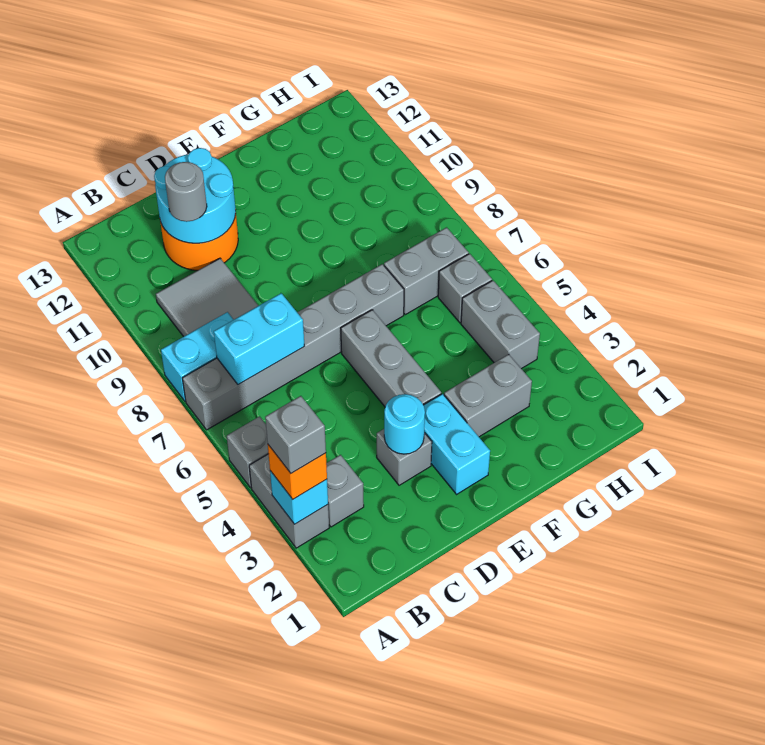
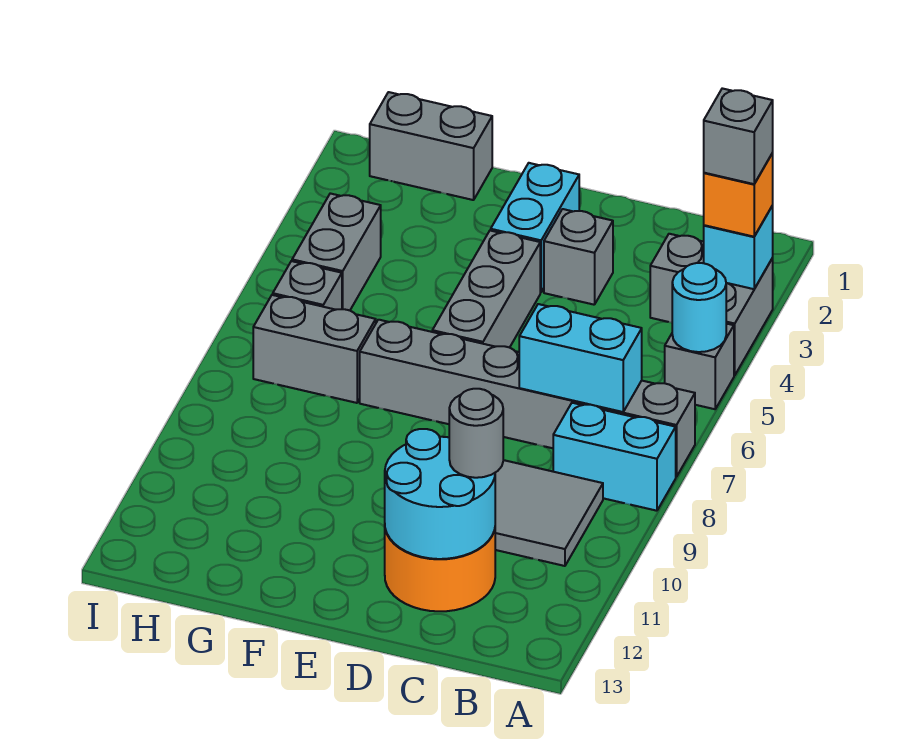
cyan round brick D3 level 2 -> cyan round brick A5 level 2
grey brick F3:G3 level 1 -> grey brick G1:H1 level 1

